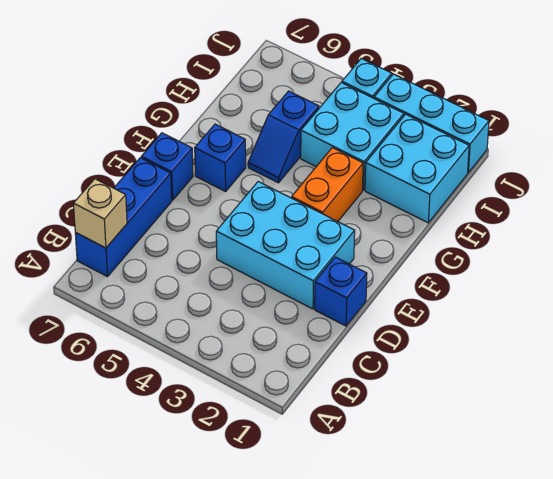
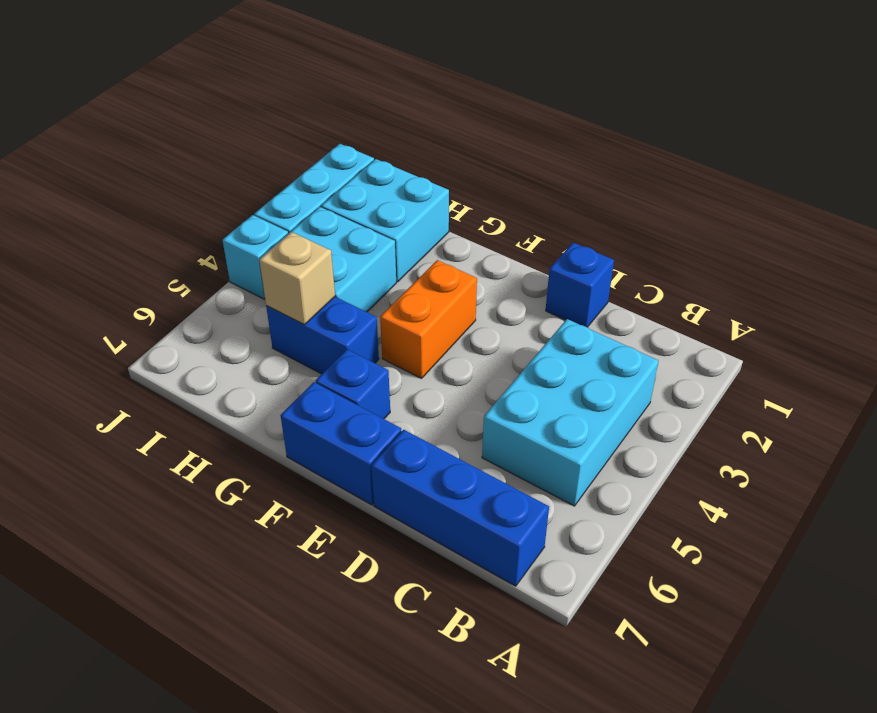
tan brick B7 level 2 -> tan brick H5 level 2
cyan brick D2:E4 level 1 -> cyan brick B3:C5 level 1
blue brick E7 level 1 -> blue brick E7:F7 level 1
orange brick F3:G3 level 1 -> orange brick F3:F4 level 1
blue slope G5:H5 level 1 top H -> blue brick G5:H5 level 1

